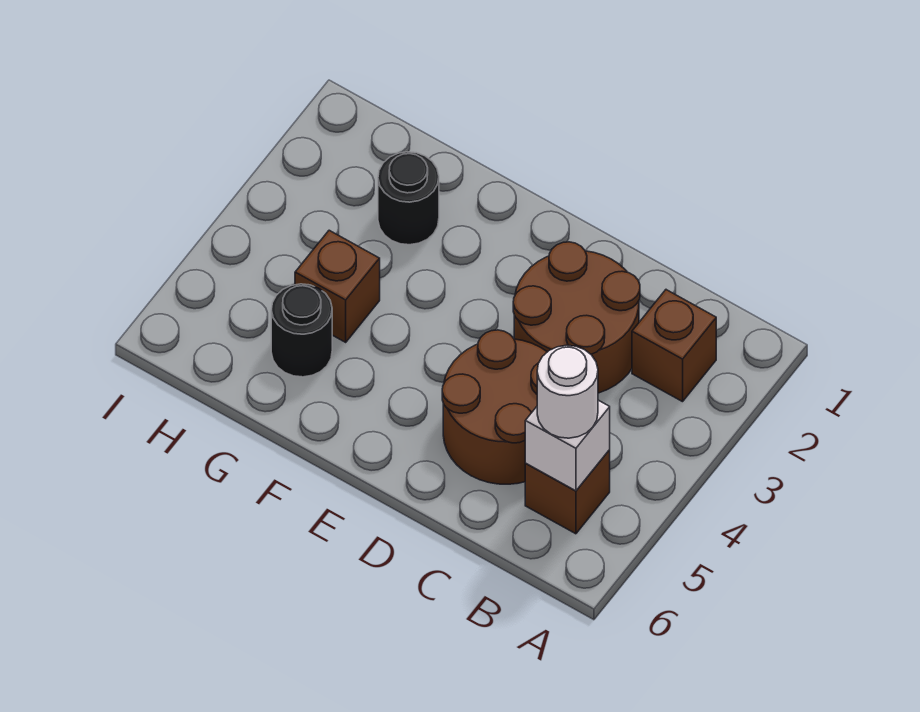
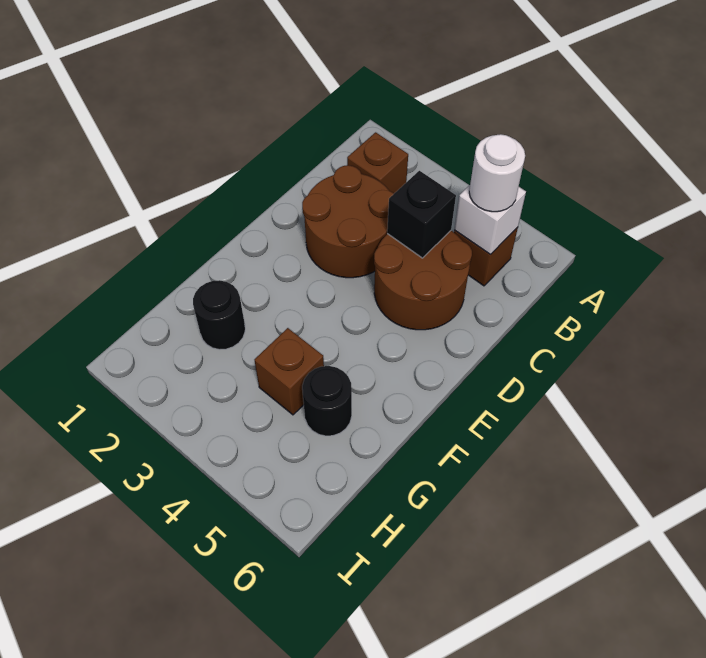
none -> black brick C4 level 2

